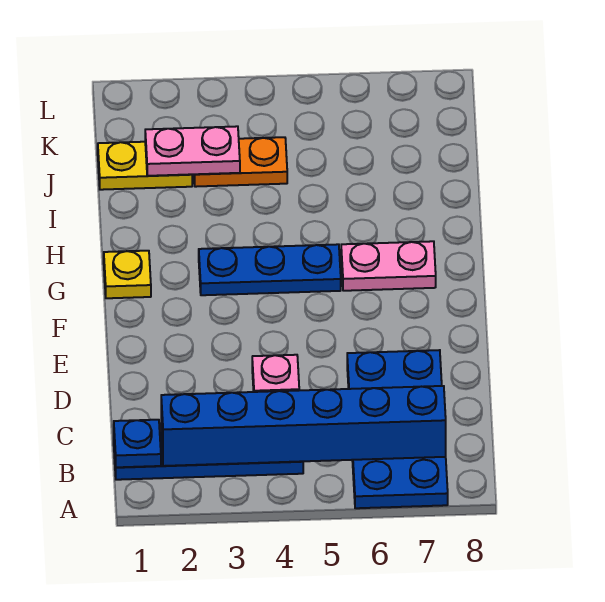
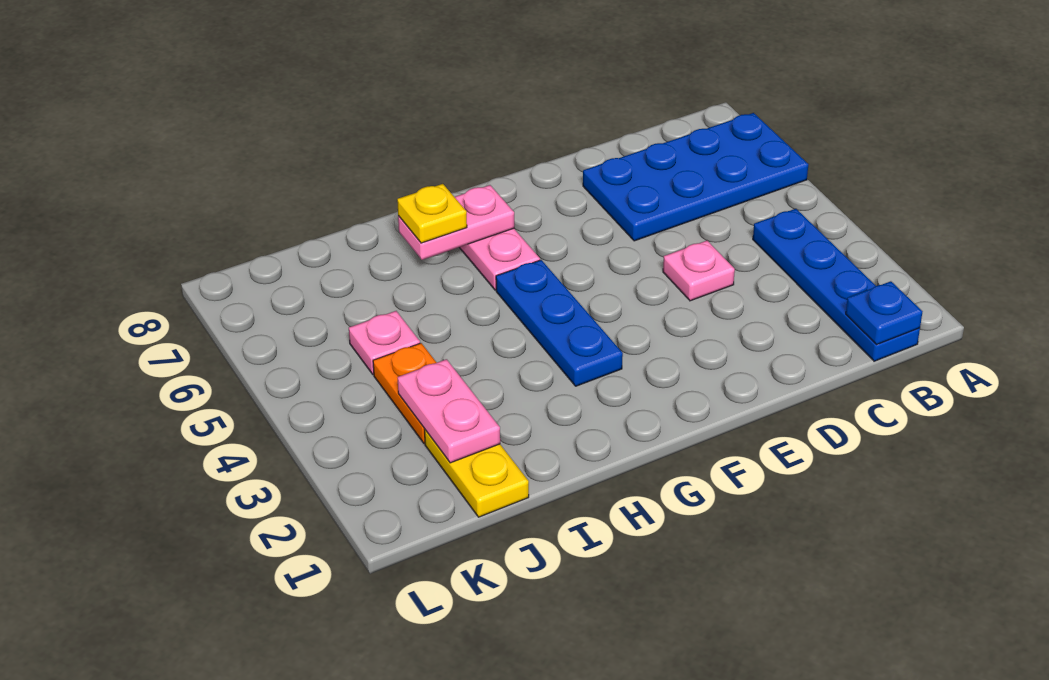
blue brick B2:B7 level 2 -> none
yellow plate G1 level 1 -> yellow plate H7 level 3
none -> pink plate G7:H7 level 2
none -> pink plate J5 level 1

